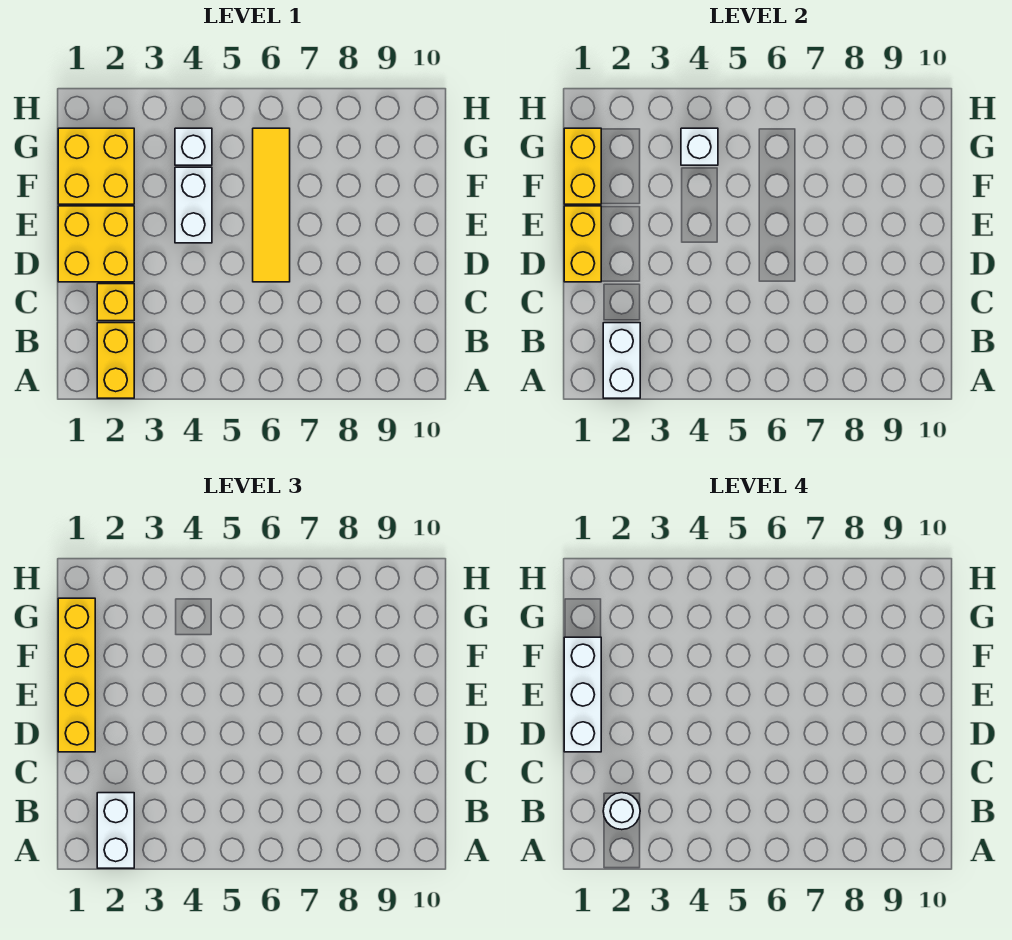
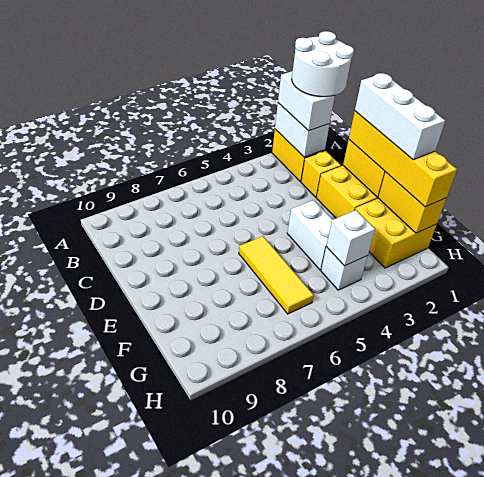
white round brick B2 level 4 -> white round brick A1:B2 level 4
yellow tile D6:G6 level 1 -> yellow tile E6:G6 level 1

